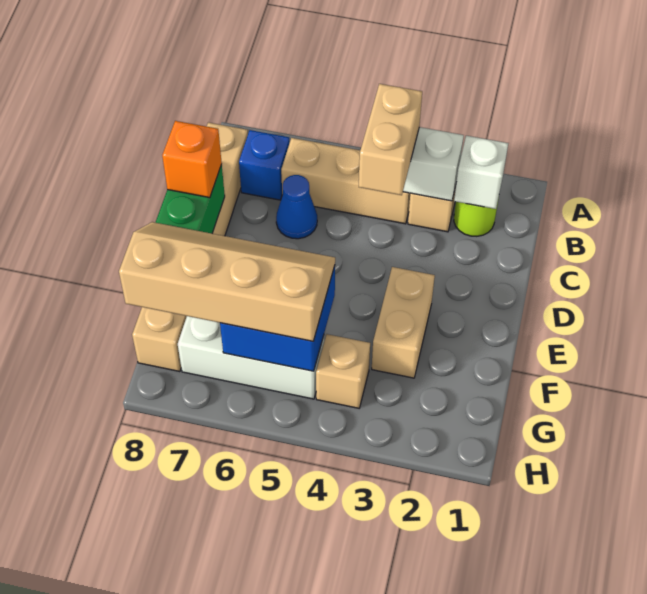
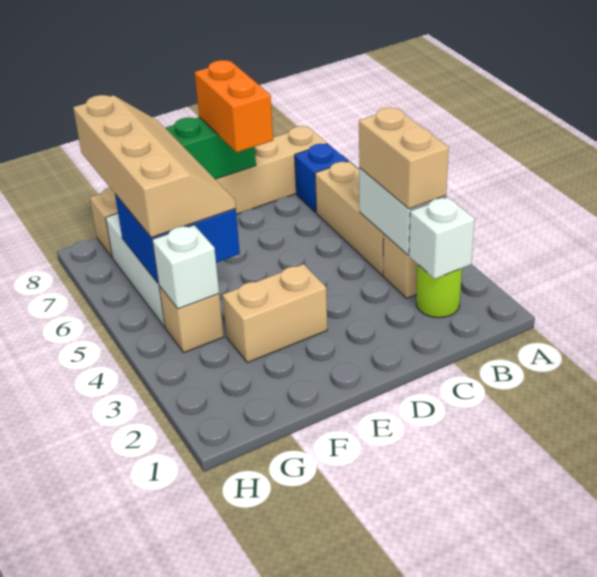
tan brick B4:C4 level 3 -> tan brick B3:B4 level 3
blue cone C6 level 1 -> none
orange brick D8 level 3 -> orange brick D7:D8 level 3
none -> white brick G4 level 2

